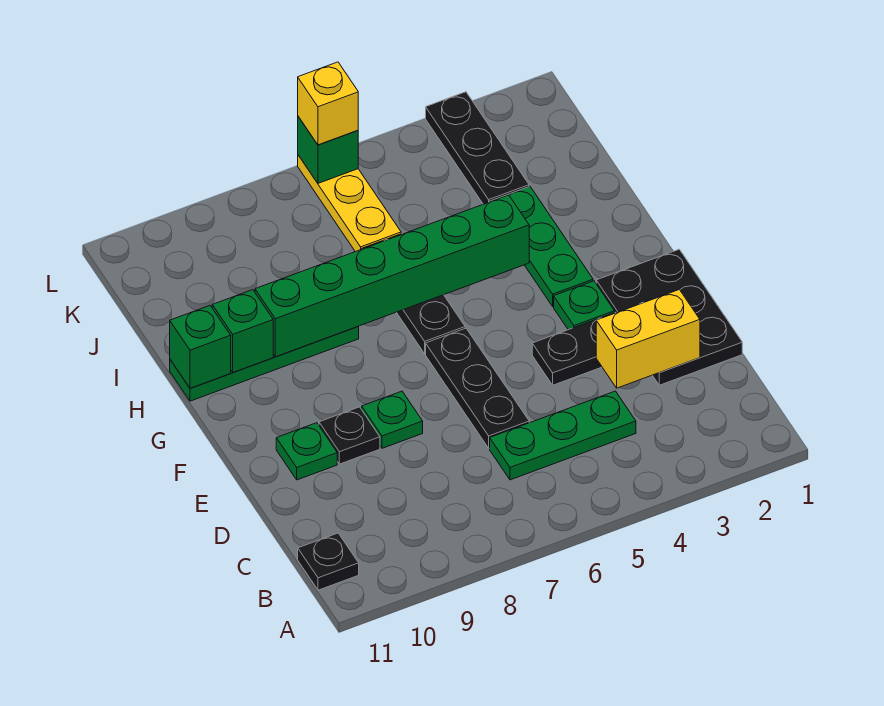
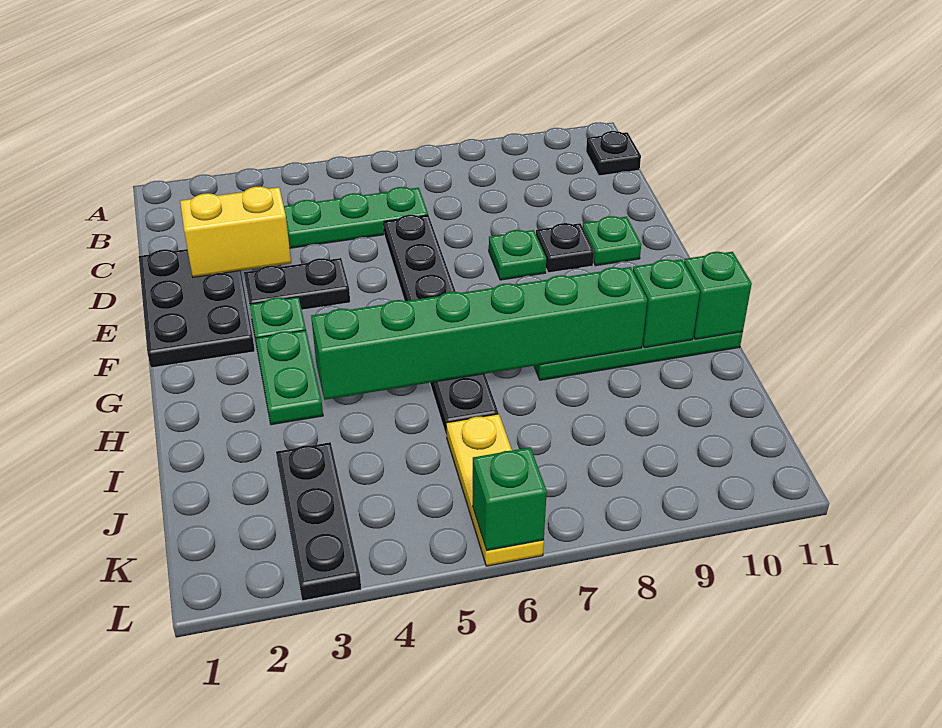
green plate G3:I3 level 1 -> green plate G3:H3 level 1
yellow brick L6 level 3 -> none

